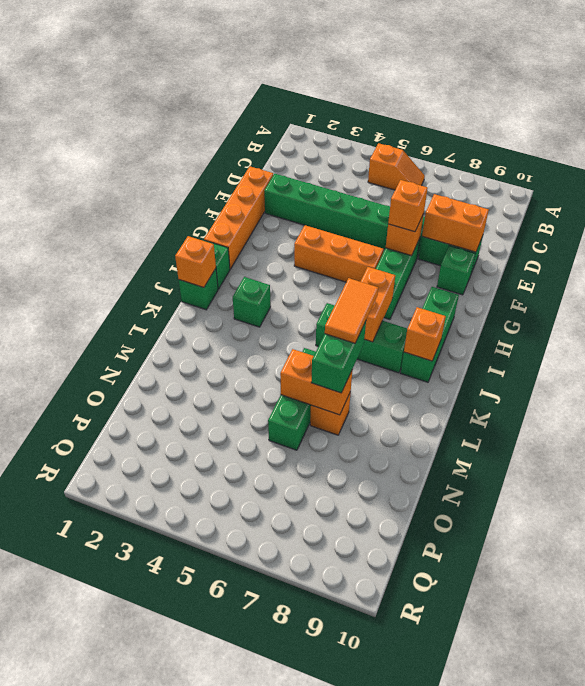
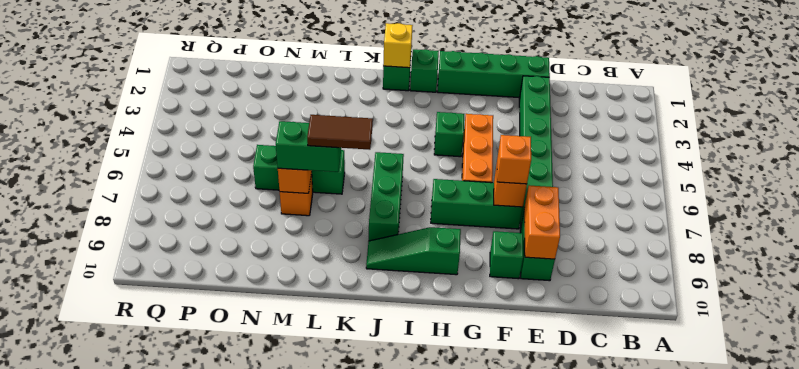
orange slope B5:B6 level 1 top 5 -> none
orange brick E1:H1 level 1 -> green brick E1:H1 level 1
green brick H9:J9 level 1 -> green slope H9:J9 level 1 top H
orange brick I7:J7 level 2 -> none
orange brick J1 level 2 -> yellow brick J1 level 2
green brick J3 level 1 -> green brick H4 level 1
orange brick J9 level 2 -> none
orange tile K7:L7 level 4 -> brown tile K7:L7 level 4

